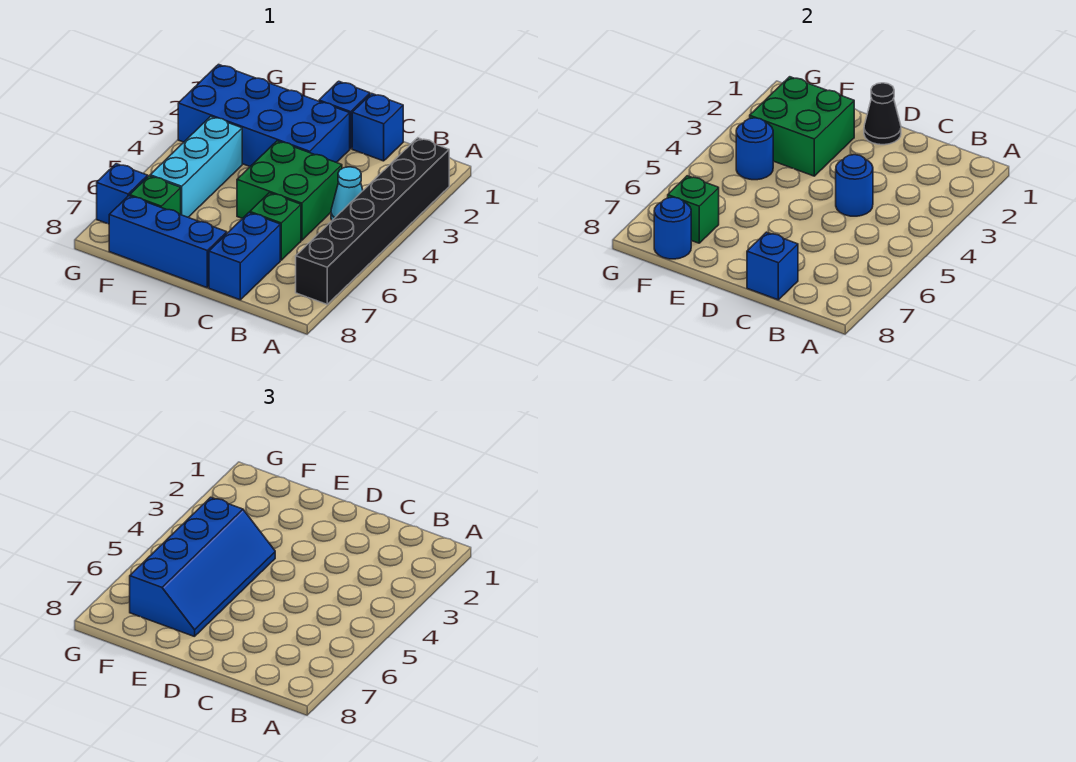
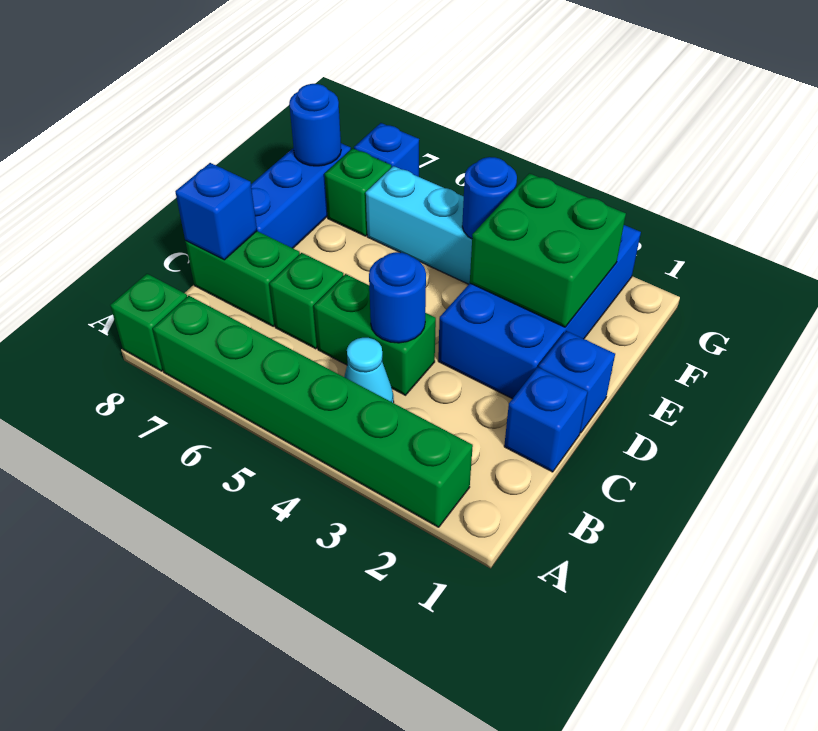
black brick A2:A7 level 1 -> green brick A2:A7 level 1
green brick C4:D5 level 1 -> green brick C4:C5 level 1
blue brick C7:C8 level 1 -> green brick C7:C8 level 1
black cone D1 level 2 -> none
blue slope E4:F7 level 3 top F -> none
green brick F7 level 2 -> green brick A8 level 1

